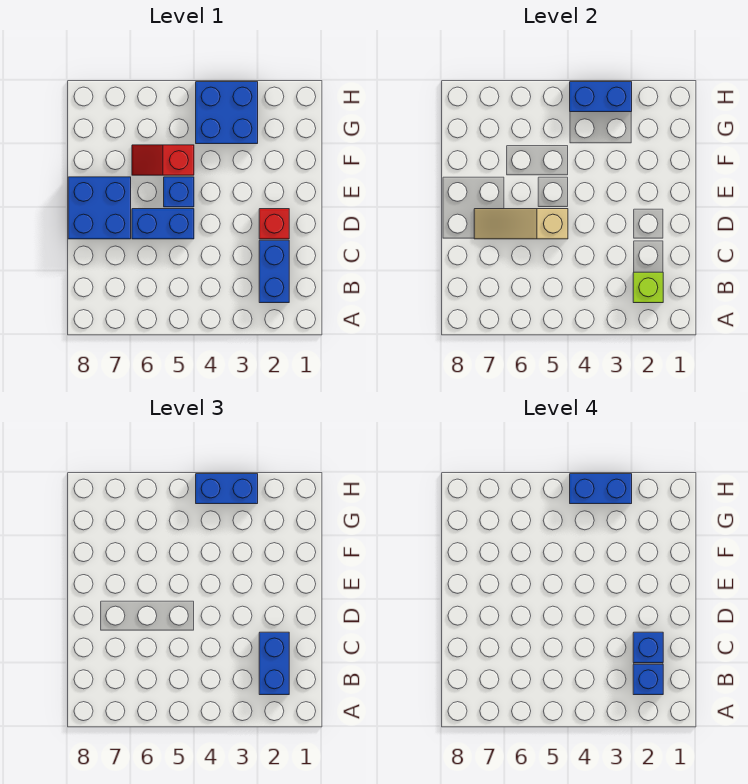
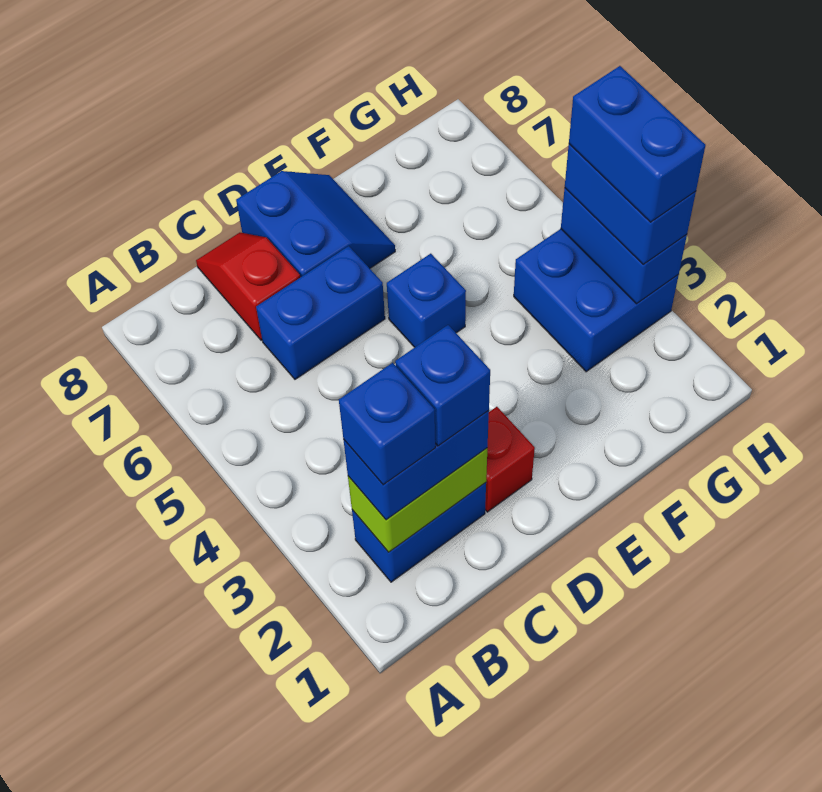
lime brick B2 level 2 -> lime brick B2:C2 level 2
blue brick D5:D6 level 1 -> blue brick C6:D6 level 1
tan slope D5:D7 level 2 top 5 -> none
blue brick D7:E8 level 1 -> blue slope D7:E8 level 1 top D
red slope F5:F6 level 1 top 5 -> red slope C7:C8 level 1 top 7

